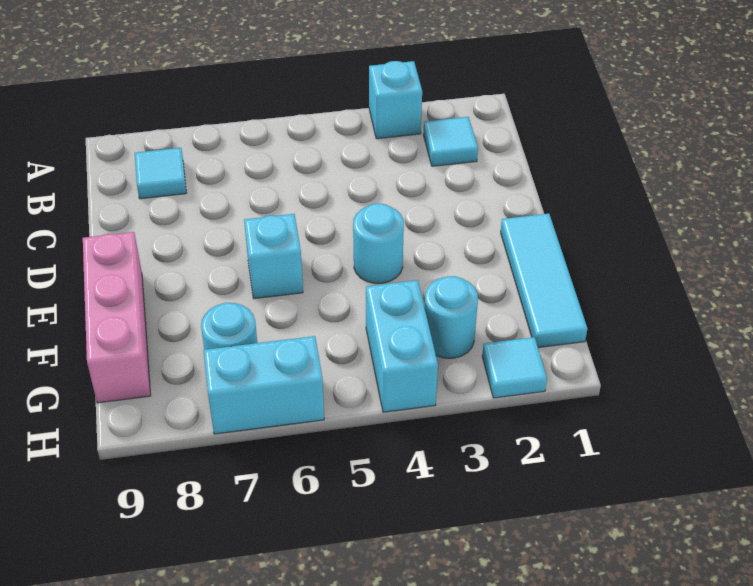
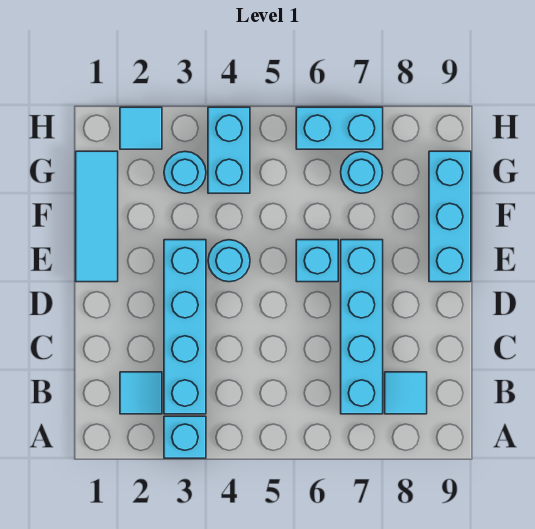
none -> cyan brick B3:E3 level 1
none -> cyan brick B7:E7 level 1
pink brick E9:G9 level 1 -> cyan brick E9:G9 level 1

